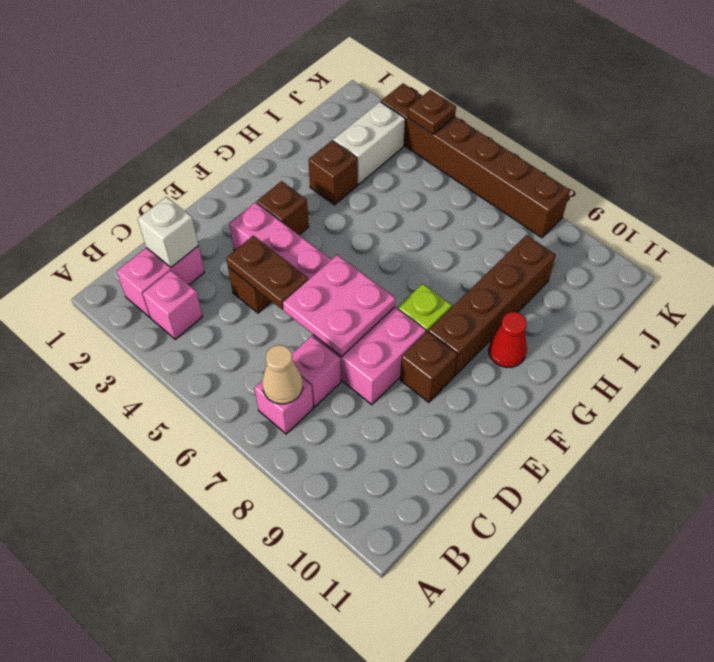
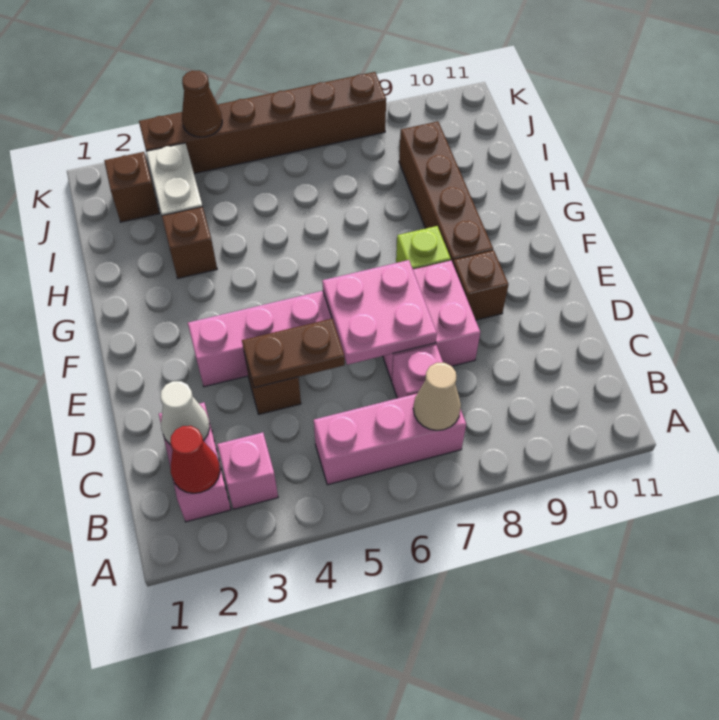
pink brick B7 level 1 -> pink brick B5:B7 level 1
white brick C2 level 2 -> white cone C2 level 2
brown brick F3 level 1 -> brown brick J2 level 1
red cone G10 level 1 -> red cone B2 level 2
brown plate K4 level 2 -> brown cone K4 level 2

